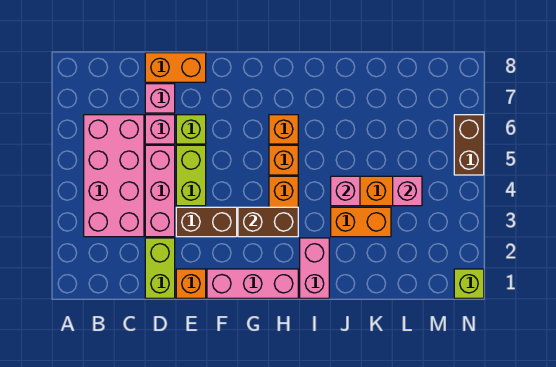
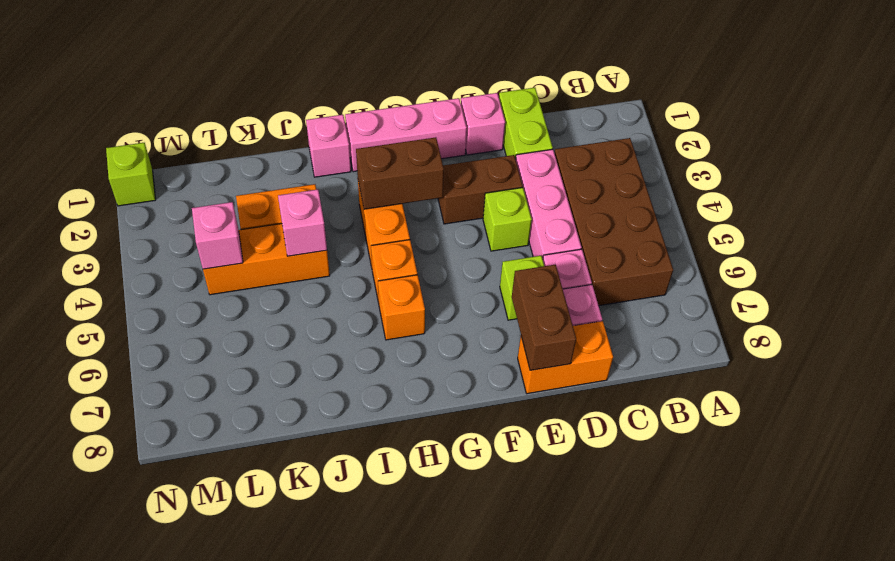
pink brick B3:C6 level 1 -> brown brick B3:C6 level 1
orange brick E1 level 1 -> pink brick E1 level 1
lime brick E4:E5 level 1 -> lime brick E4 level 1
pink brick I1:I2 level 1 -> pink brick I1 level 1
brown brick N5:N6 level 1 -> brown brick E7:E8 level 2

